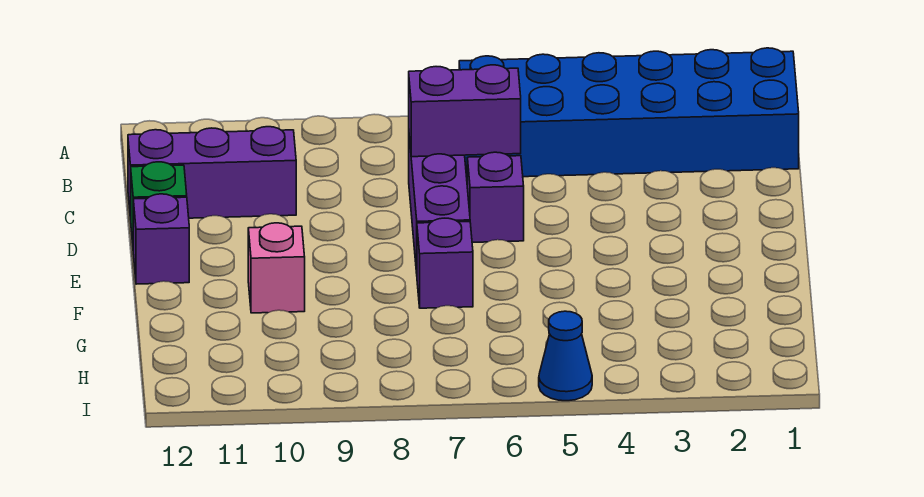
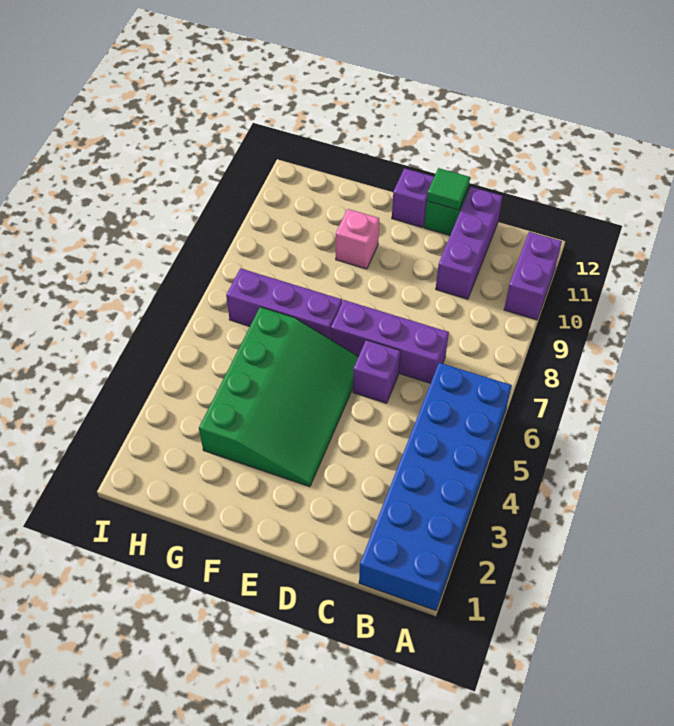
purple brick C6:C7 level 2 -> purple brick A10:A11 level 1
none -> green tile D12 level 2
none -> green slope E3:G6 level 1 top G
purple brick F7 level 1 -> purple brick F7:H7 level 1
blue cone I5 level 1 -> none

